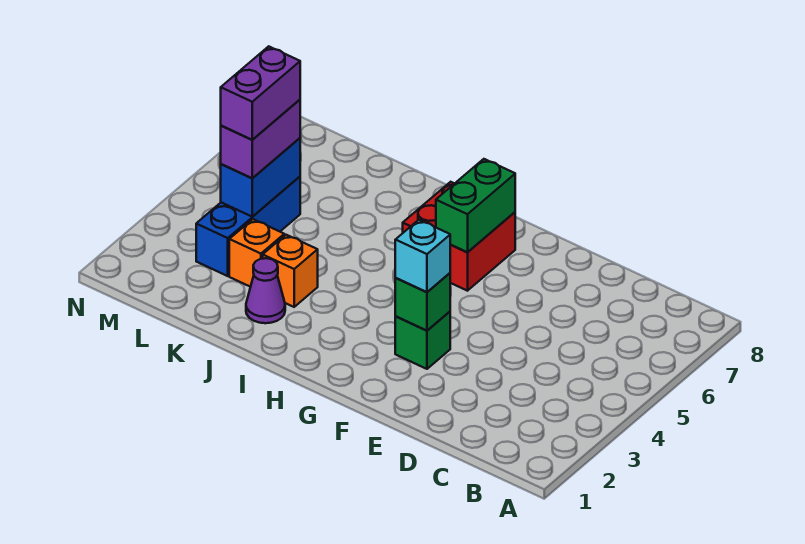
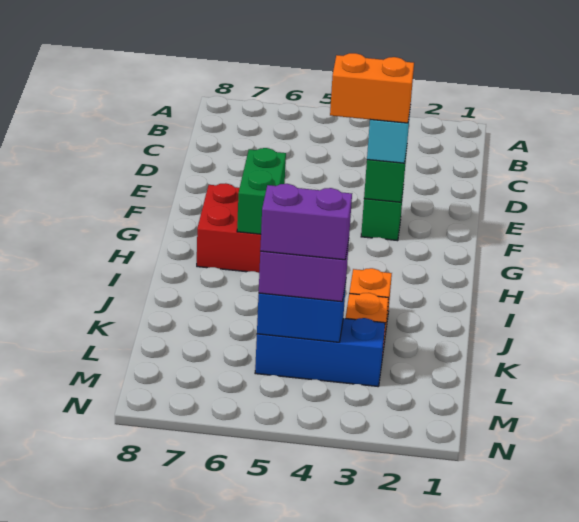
none -> orange brick F3:F4 level 4
green brick G6:G7 level 2 -> green brick G6:H6 level 2
purple cone J2 level 1 -> none

